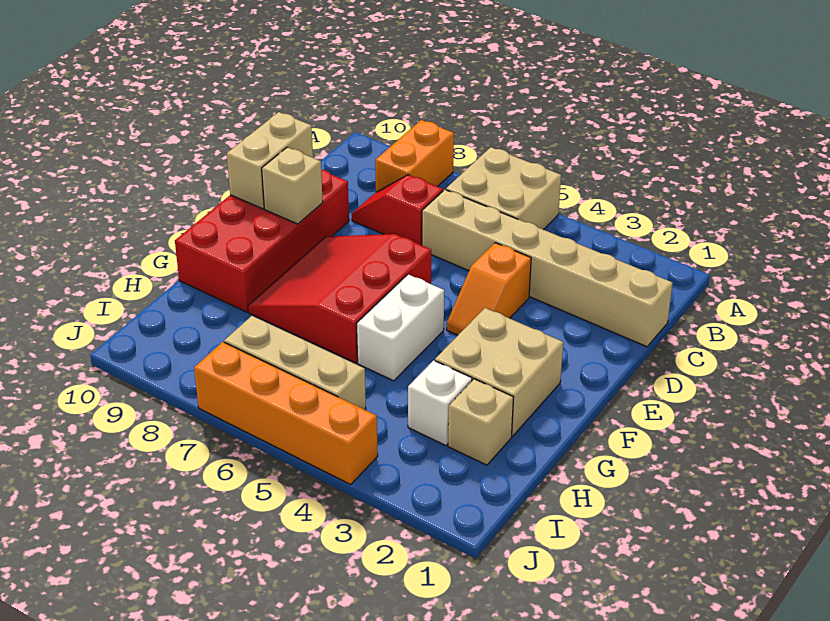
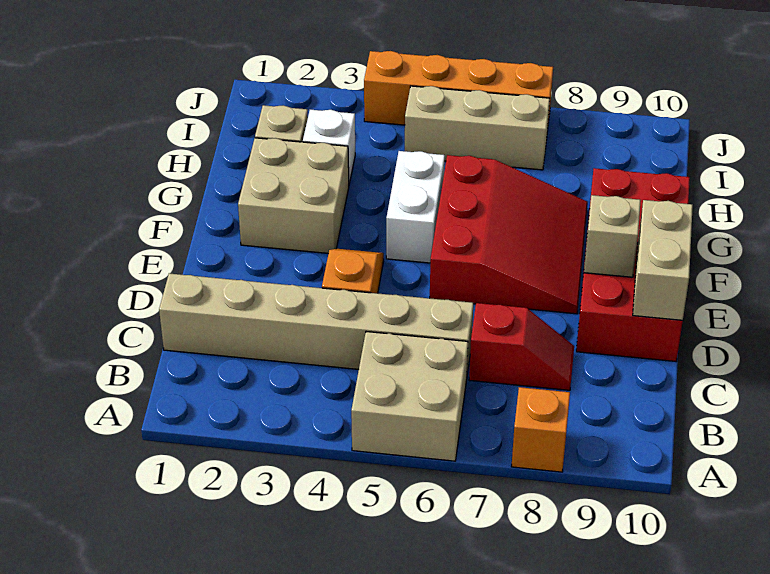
orange brick A8:B8 level 1 -> orange brick A8 level 1

